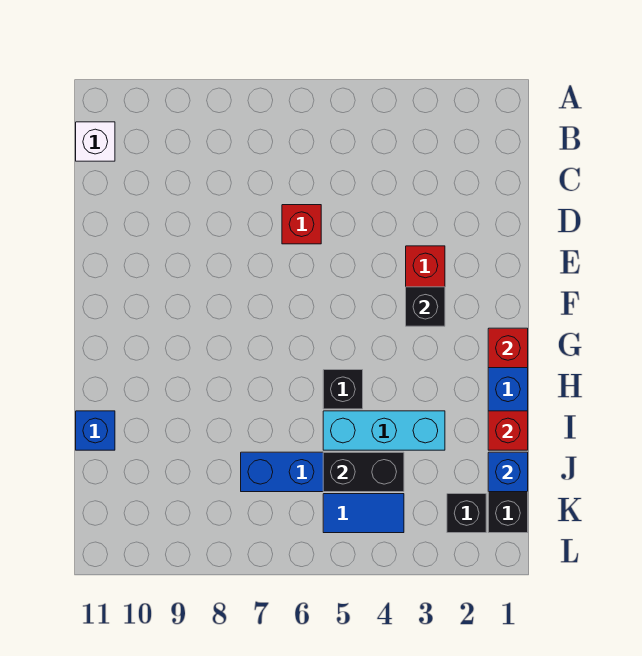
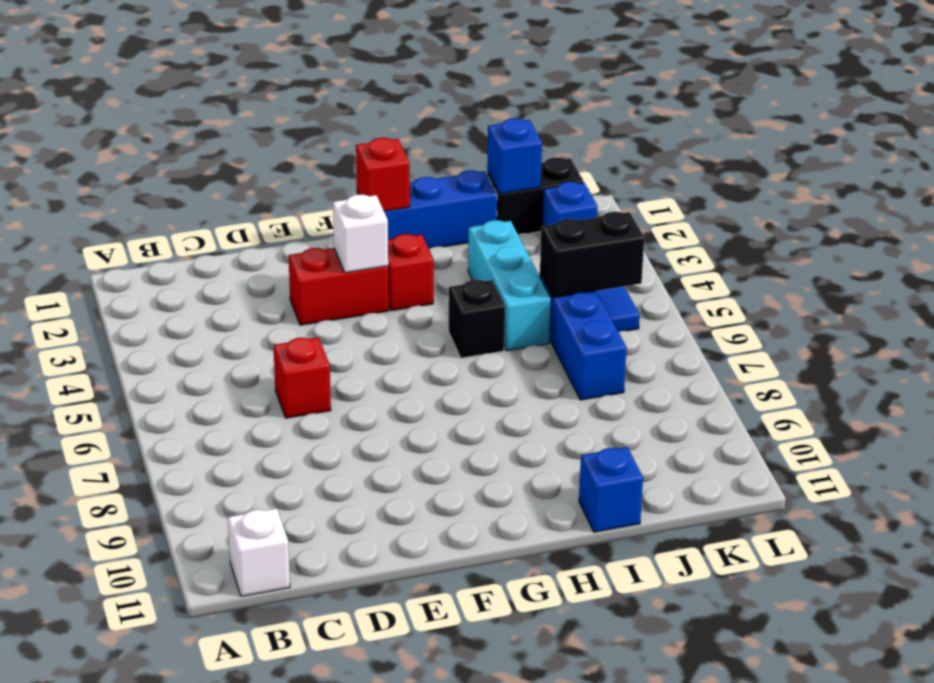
black brick F3 level 2 -> white brick F3 level 2
red brick I1 level 2 -> red brick G3 level 1
black brick J4:J5 level 2 -> black brick J5:K5 level 2
black brick K2 level 1 -> blue brick K2 level 1

